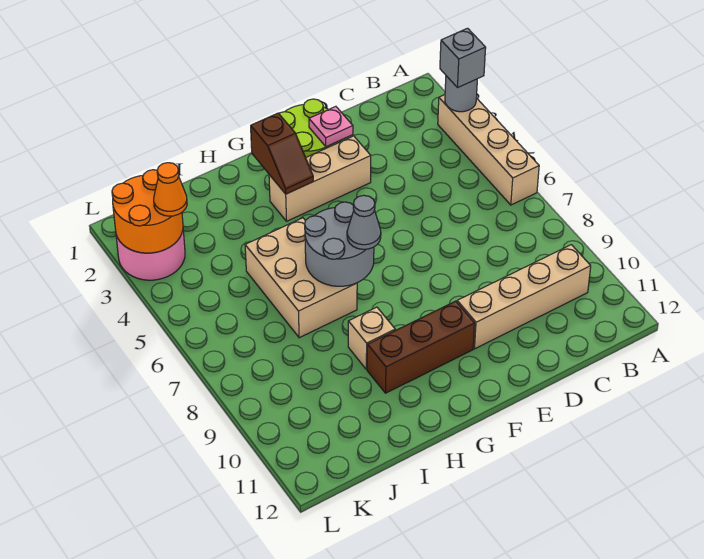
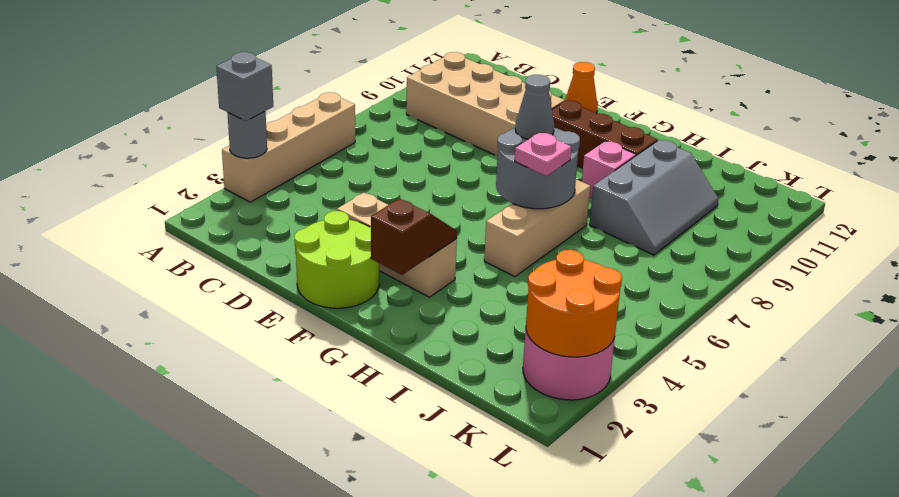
tan brick B10:E10 level 1 -> tan brick B9:E10 level 1
pink plate E2 level 2 -> pink plate H6 level 3
tan brick H5:I7 level 1 -> tan brick H5:H7 level 1
tan brick H9 level 1 -> pink brick H9 level 1
none -> grey slope I8:J10 level 1 top I
orange cone K3 level 3 -> orange cone E12 level 1

